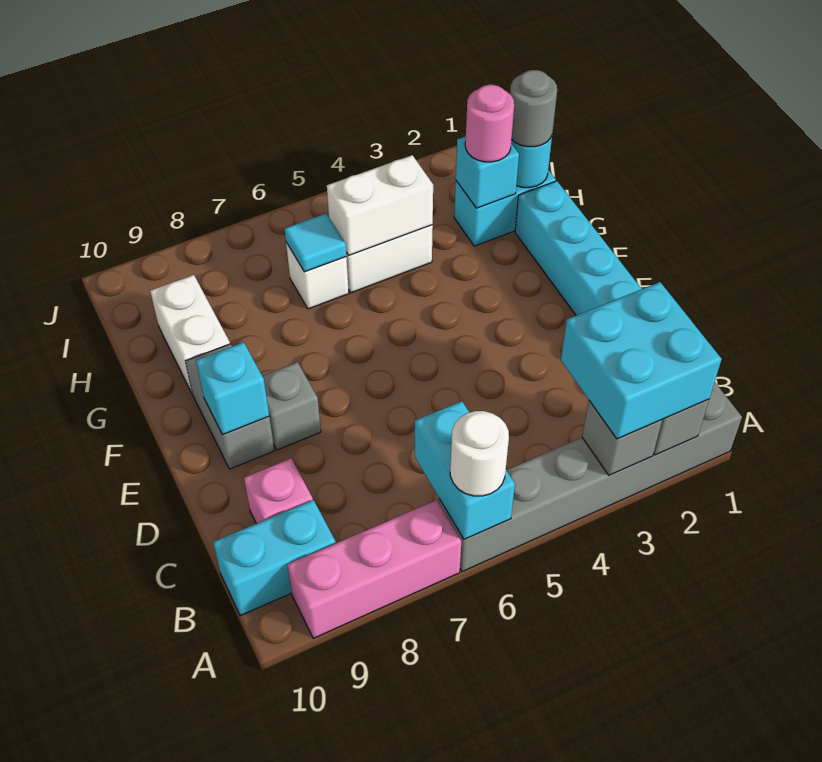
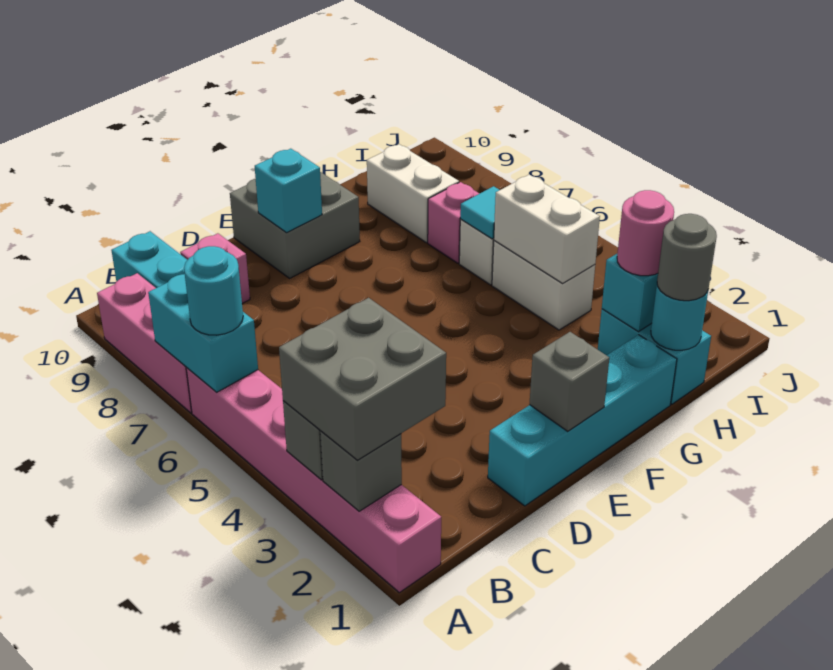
grey brick A1:A6 level 1 -> pink brick A1:A6 level 1
cyan brick A2:B3 level 3 -> grey brick A2:B3 level 3
cyan brick A6:B6 level 2 -> cyan brick A6:A7 level 2
white round brick A6 level 3 -> cyan round brick A6 level 3
grey brick E8 level 1 -> grey brick E1 level 2
grey brick E9:F9 level 1 -> grey brick E9:F10 level 1
white brick G9:H9 level 1 -> white brick H8:H9 level 1
none -> pink brick H7 level 1

